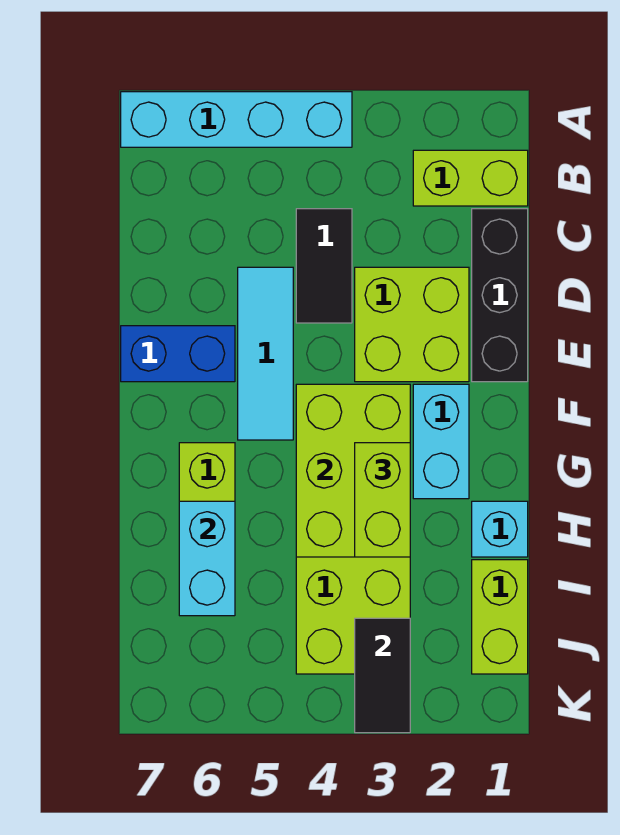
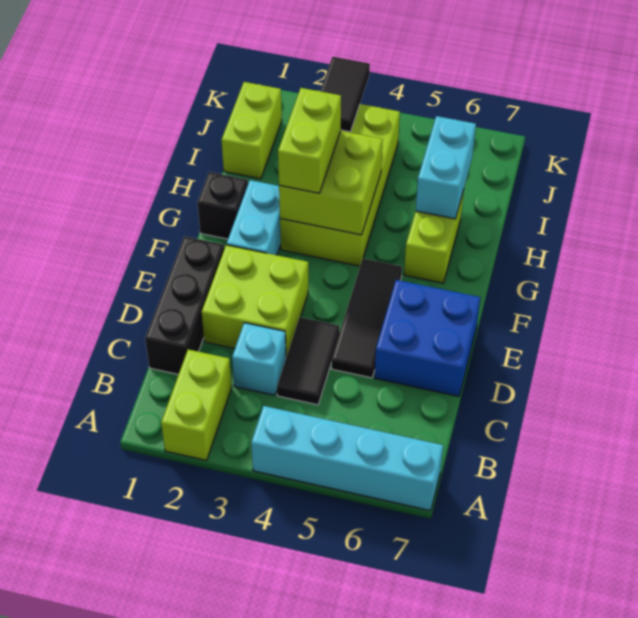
lime brick B1:B2 level 1 -> lime brick A2:B2 level 1
cyan tile D5:F5 level 1 -> black tile D5:F5 level 1
blue brick E6:E7 level 1 -> blue brick D6:E7 level 1
lime brick F3:H4 level 2 -> lime brick G3:H4 level 2
none -> black brick G1 level 1
cyan brick H1 level 1 -> cyan brick C3 level 1

